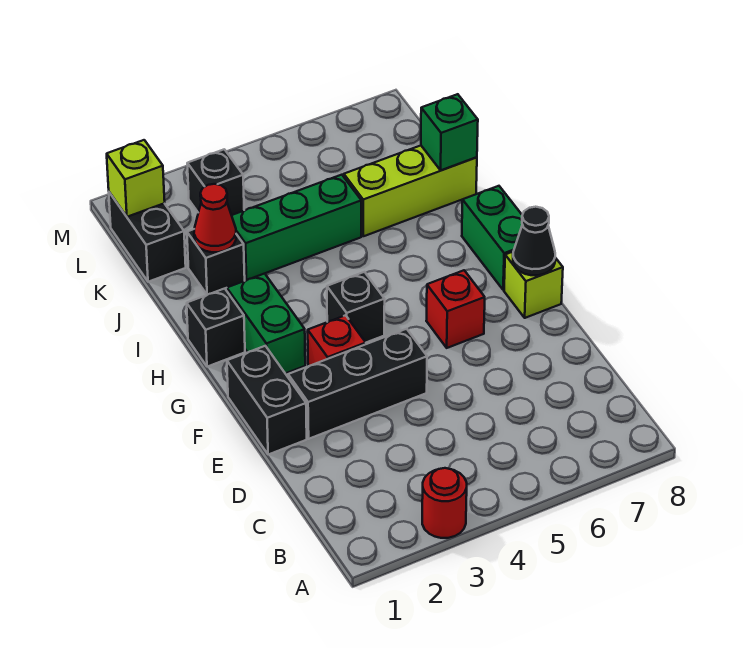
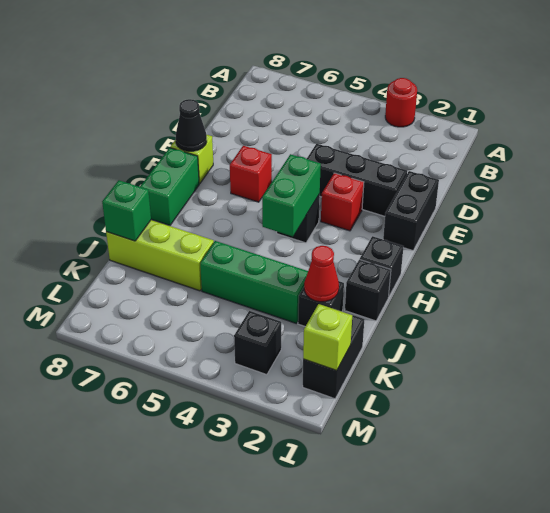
green brick G2:H2 level 1 -> green brick G4:H4 level 2
none -> black brick I1 level 1

